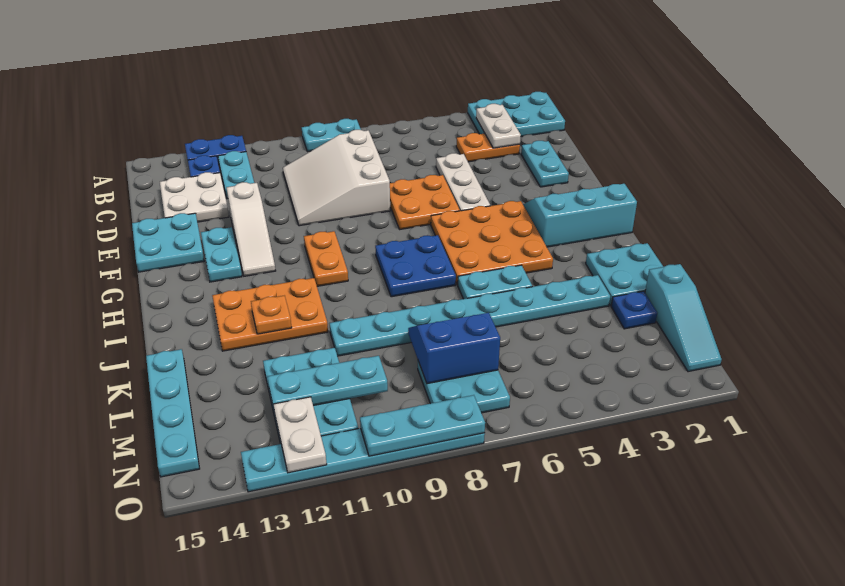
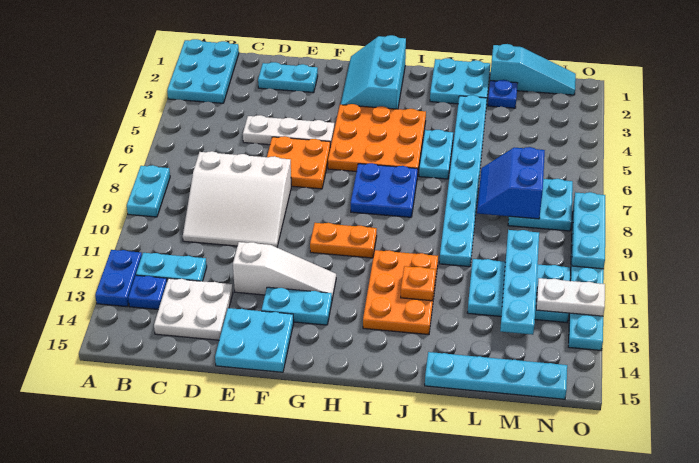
white plate B3:C3 level 2 -> none
orange plate C3:C4 level 1 -> none
cyan plate M10:M12 level 2 -> cyan plate M10:M13 level 2

